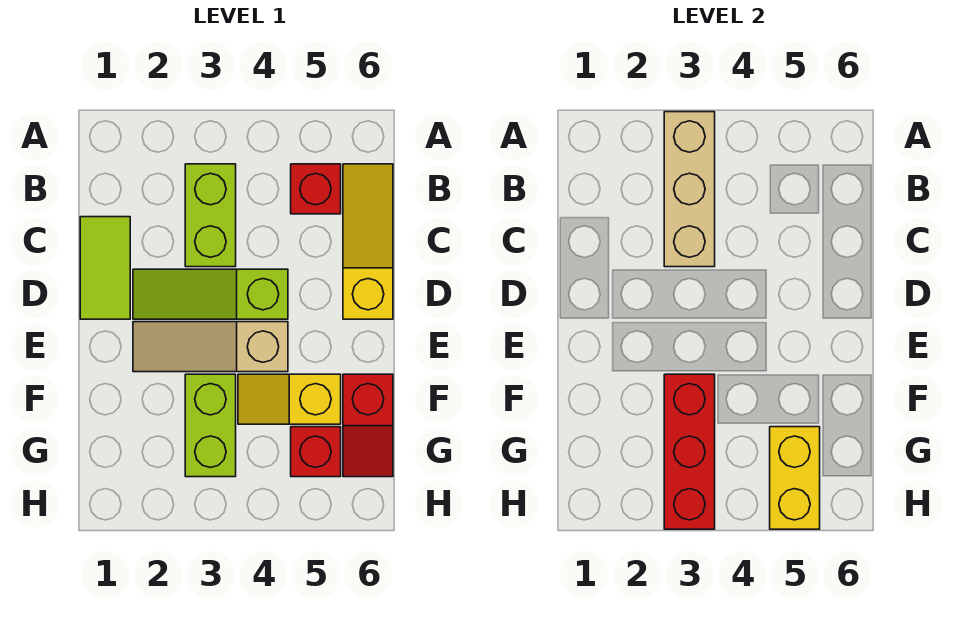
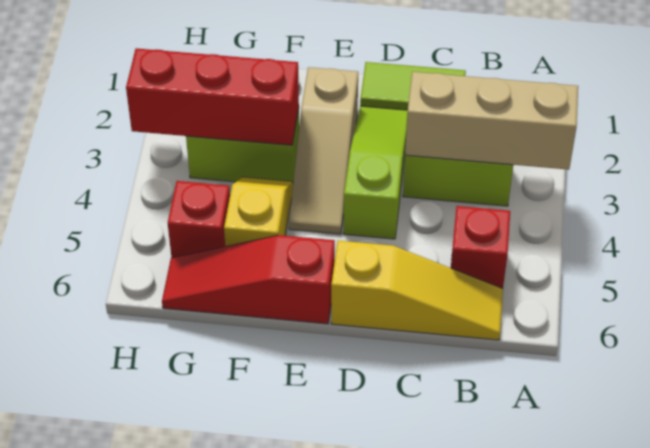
tan slope E2:E4 level 1 top 4 -> tan slope E2:E4 level 1 top 2
red slope F6:G6 level 1 top F -> red slope E6:G6 level 1 top E
yellow brick G5:H5 level 2 -> none

